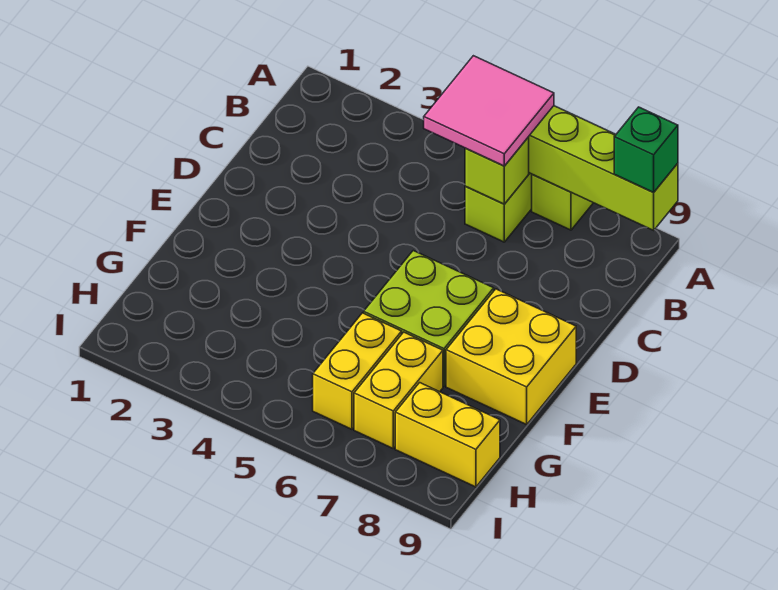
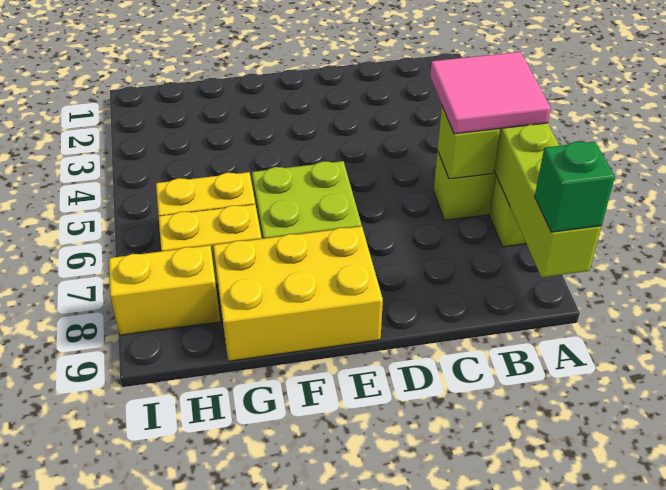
yellow brick E8:F9 level 1 -> yellow brick E8:G9 level 1
yellow brick H8:H9 level 1 -> yellow brick H8:I8 level 1

